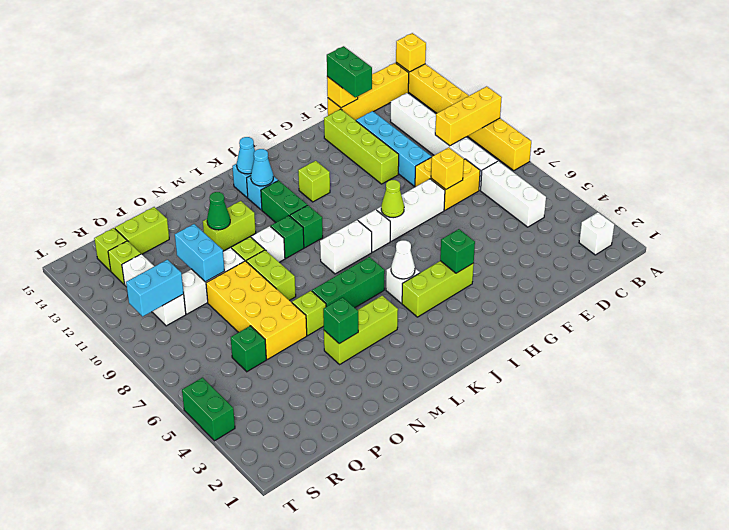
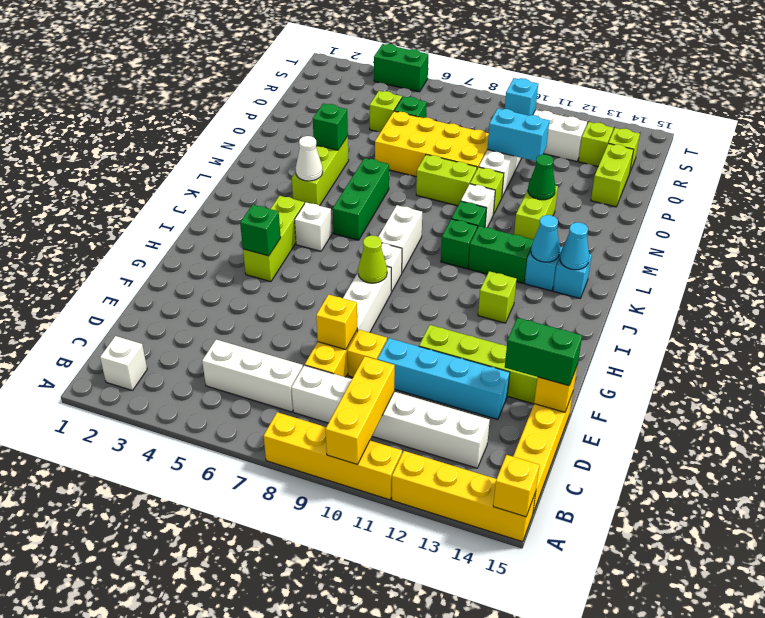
white cone J5 level 2 -> white cone L4 level 2
lime brick N6 level 1 -> lime brick Q5 level 1
cyan brick R10:S10 level 2 -> cyan brick R10 level 2

